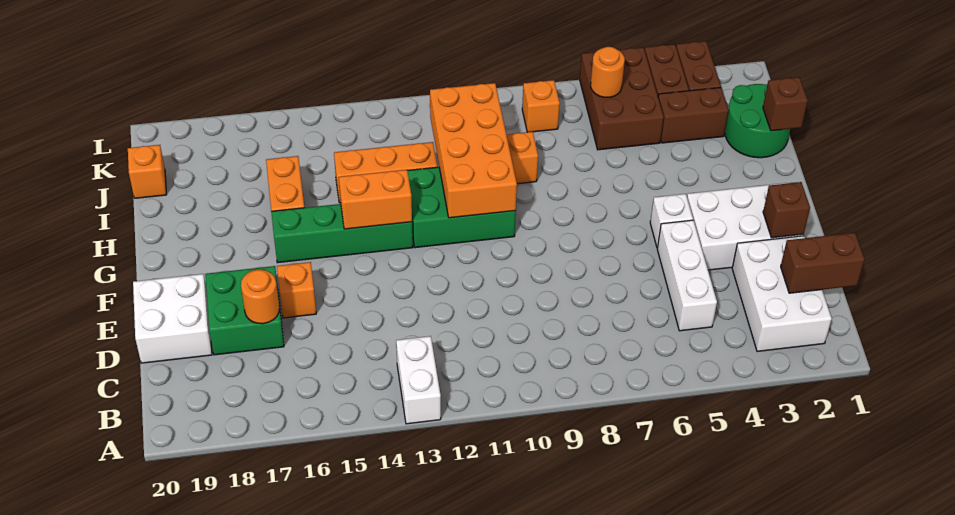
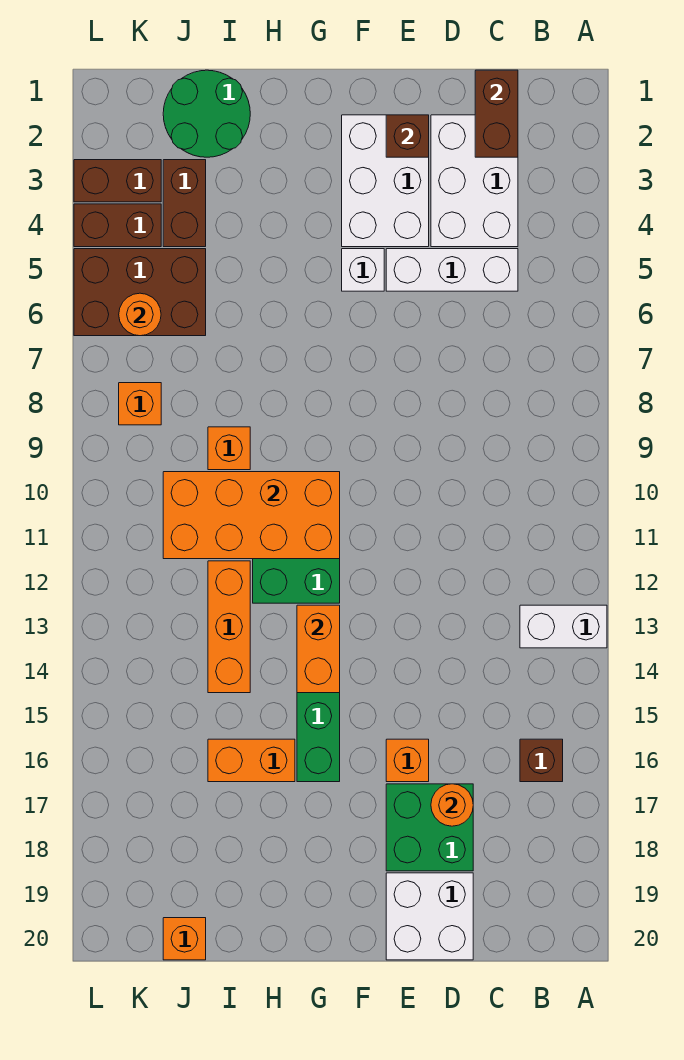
white brick B2:D3 level 1 -> white brick C2:D4 level 1
brown brick I1 level 2 -> brown brick B16 level 1

